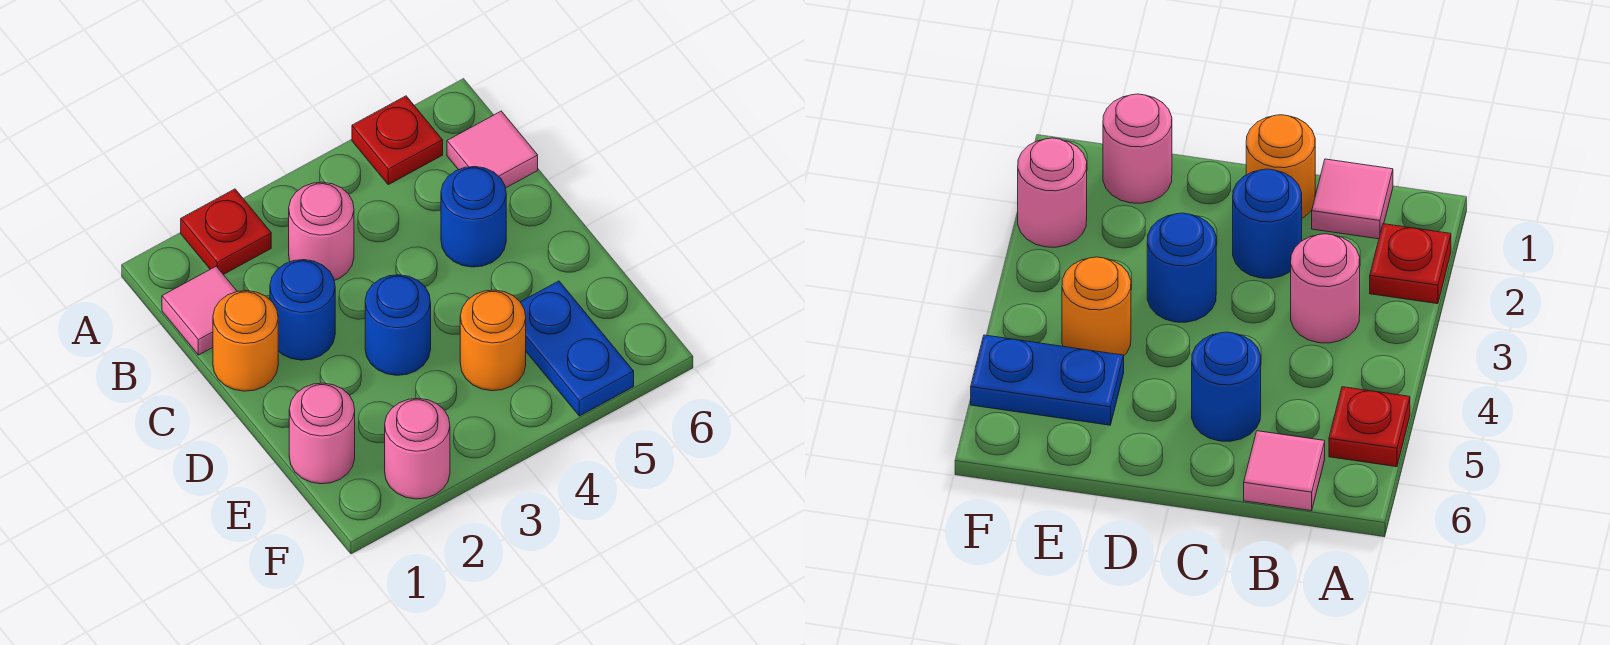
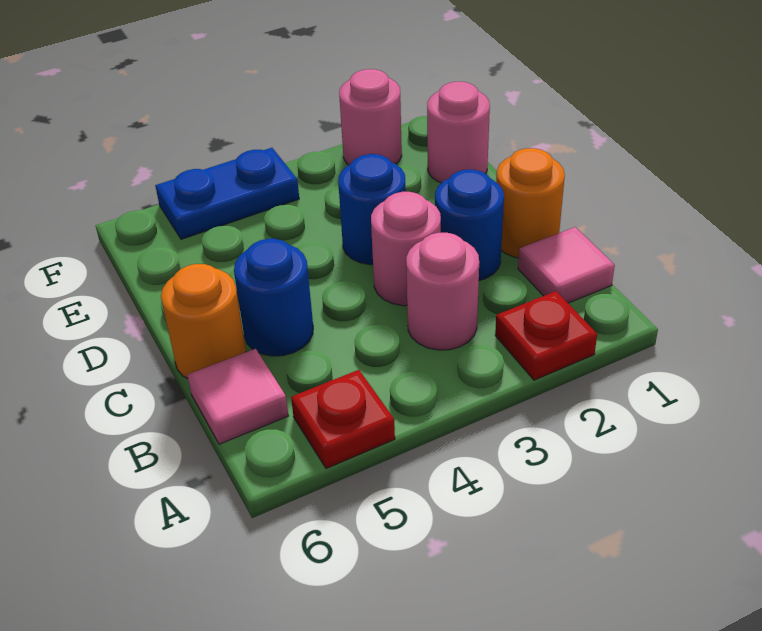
none -> pink round brick C3 level 1
orange round brick E4 level 1 -> orange round brick C6 level 1
blue plate E5:F5 level 1 -> blue plate F4:F5 level 1

